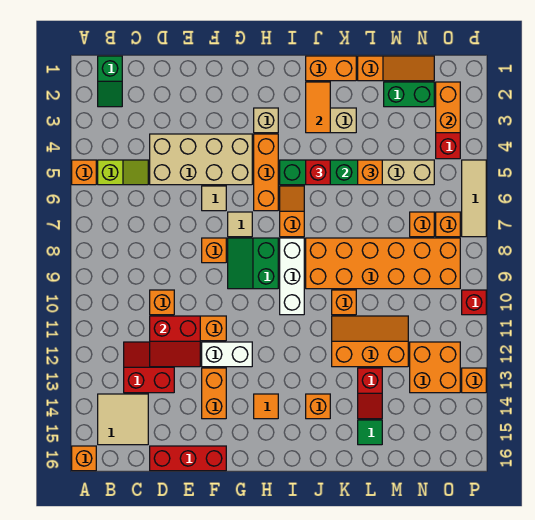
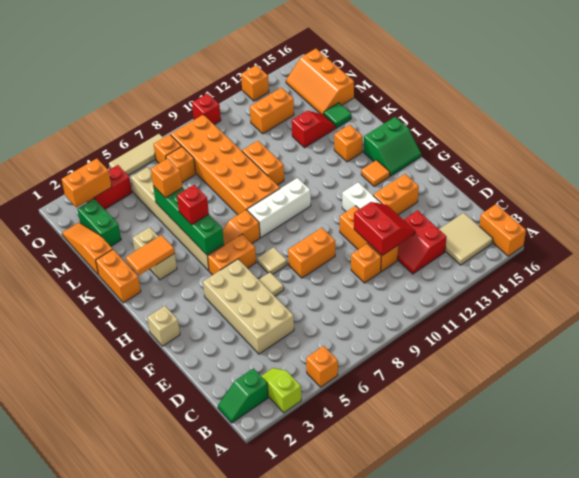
orange brick A16 level 1 -> orange brick A16:B16 level 1
green slope B1:B2 level 1 top 1 -> green slope B1:B2 level 1 top 2
lime slope B5:C5 level 1 top B -> lime slope A3:B3 level 1 top A
red brick D16:F16 level 1 -> none
orange brick F8 level 1 -> orange brick F8:F9 level 1
green slope G8:H9 level 1 top H -> green slope H15:I16 level 1 top I
tan brick H3 level 1 -> tan brick G1 level 1
orange brick H4:H6 level 1 -> orange brick H5:H6 level 1
orange brick K10 level 1 -> orange brick K10:L10 level 1
orange slope K11:M12 level 1 top 12 -> orange slope M15:O16 level 1 top 16
orange brick N12:O13 level 1 -> orange brick N12:N13 level 1

